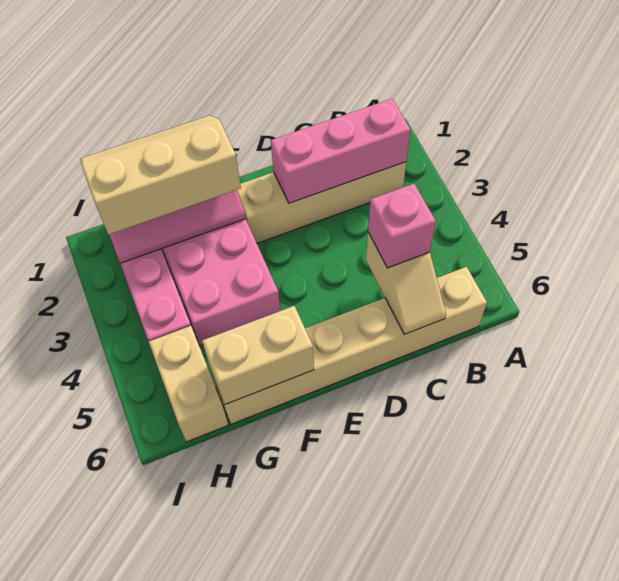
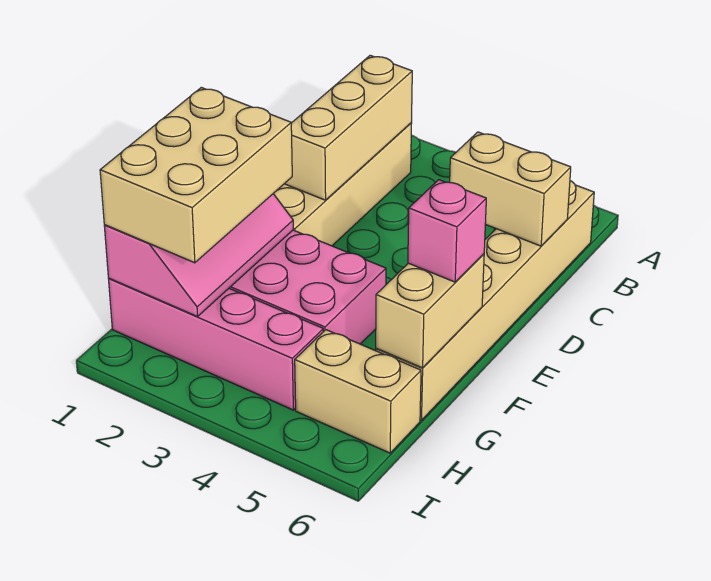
pink brick B2:D2 level 2 -> tan brick B2:D2 level 2
tan slope C5:C6 level 2 top 5 -> tan brick C5:C6 level 2
pink brick C5 level 3 -> pink brick F6 level 3
tan slope F1:H2 level 3 top 2 -> tan brick F1:H2 level 3

